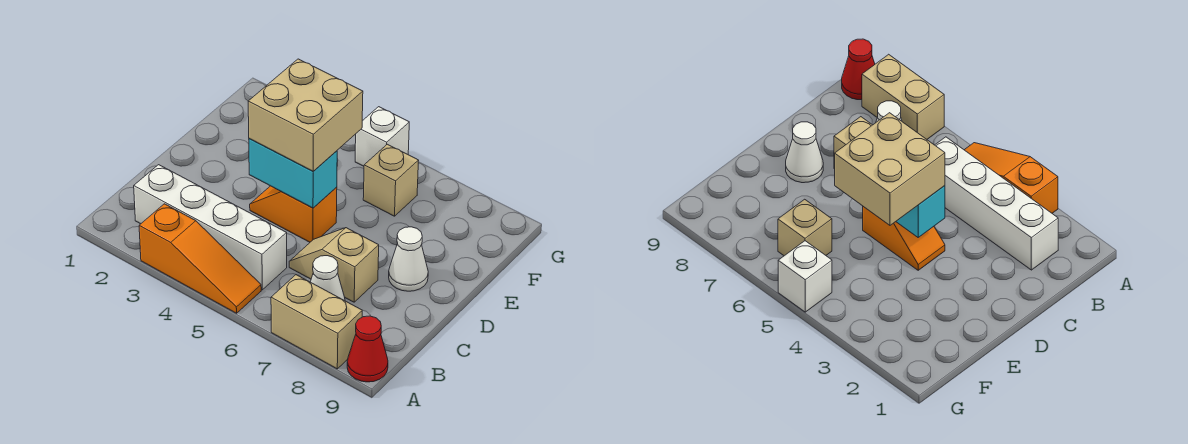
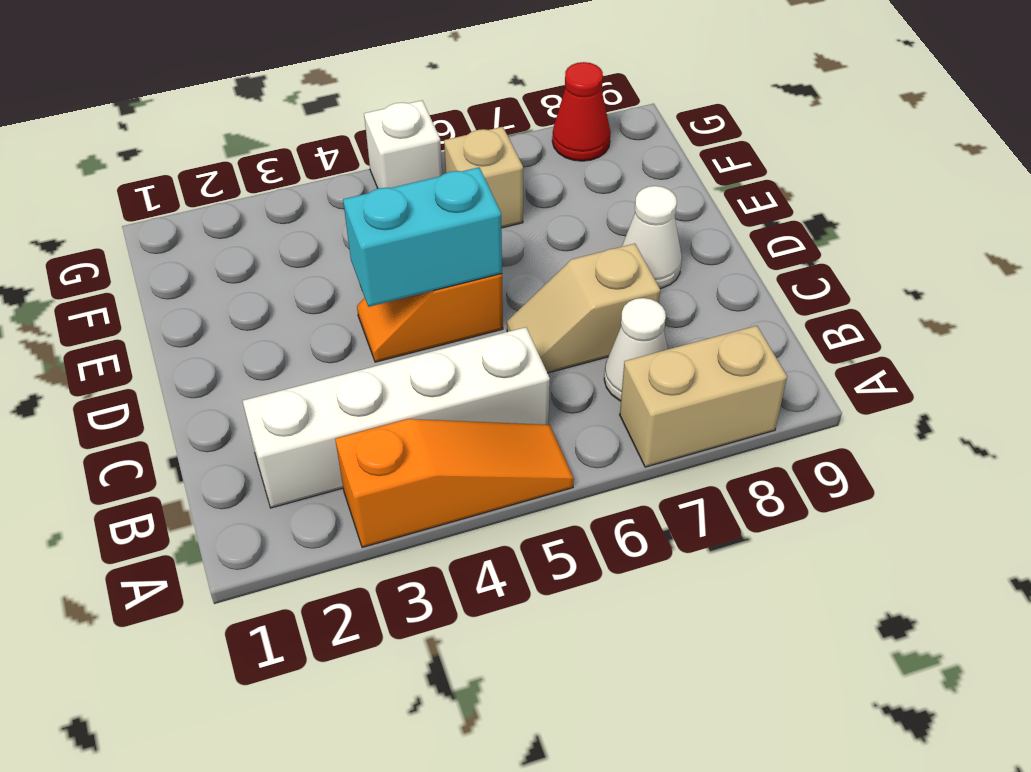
red cone A9 level 1 -> red cone G8 level 1
tan brick D4:E5 level 3 -> none

